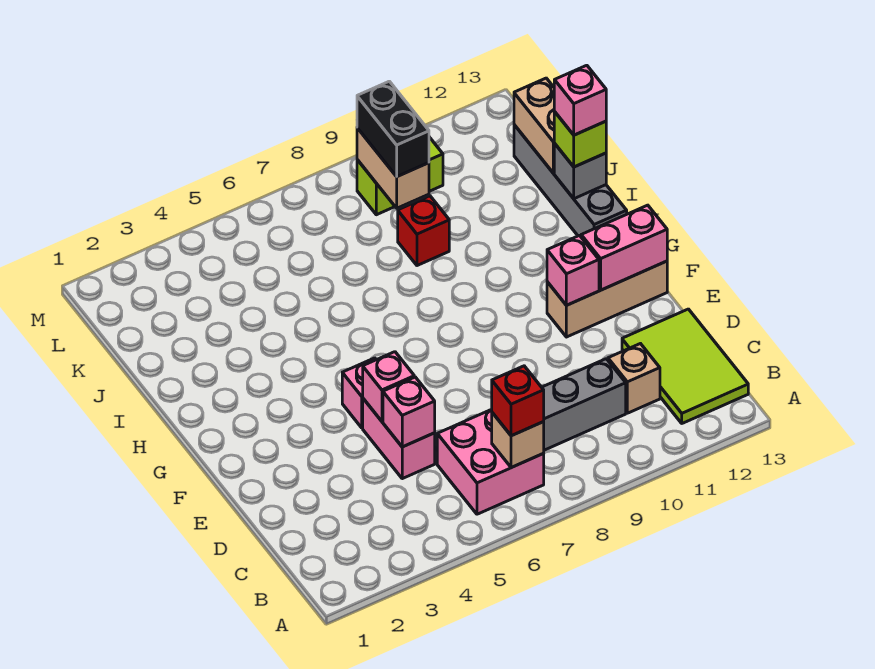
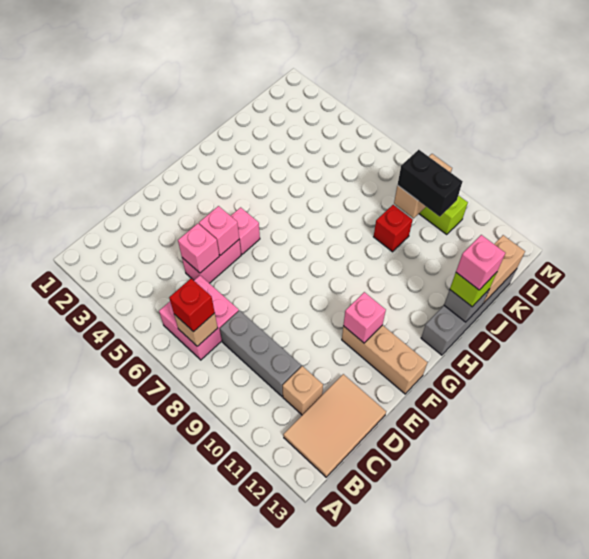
lime tile B12:D13 level 1 -> tan tile B12:D13 level 1
pink brick F12:F13 level 2 -> none
black brick K9:L9 level 3 -> black brick K9:K10 level 3

